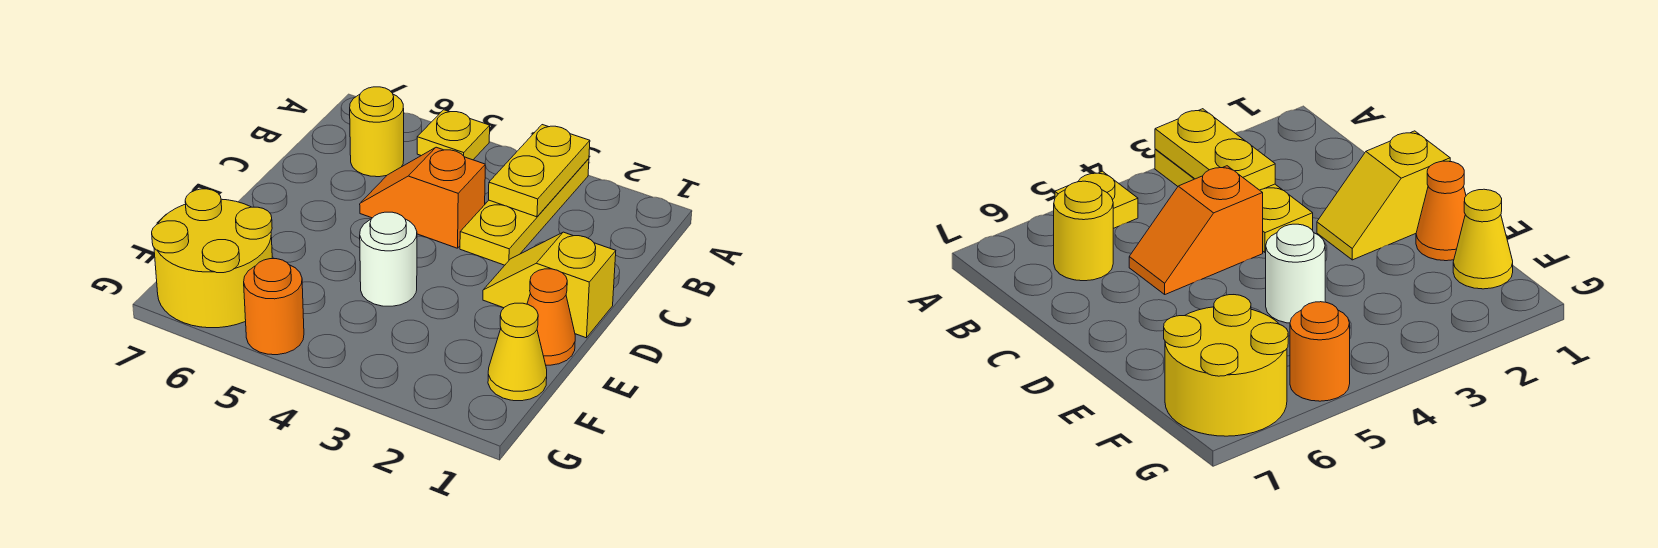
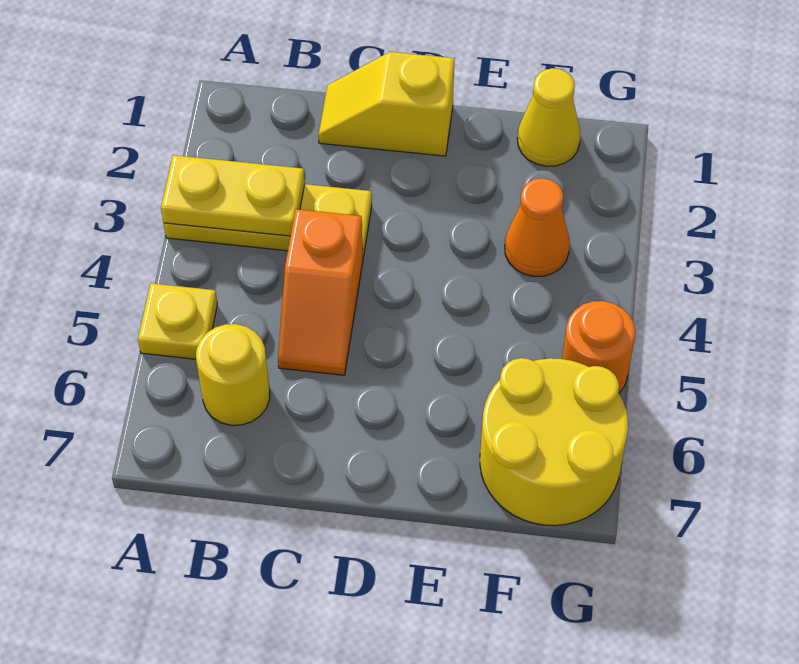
yellow slope D1:D2 level 1 top 1 -> yellow slope C1:D1 level 1 top D
orange cone E1 level 1 -> orange cone F3 level 1
white round brick E4 level 1 -> none

